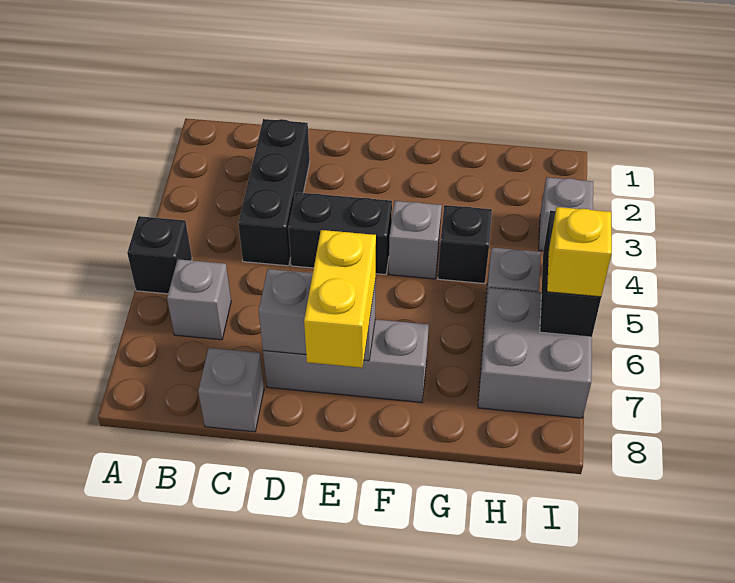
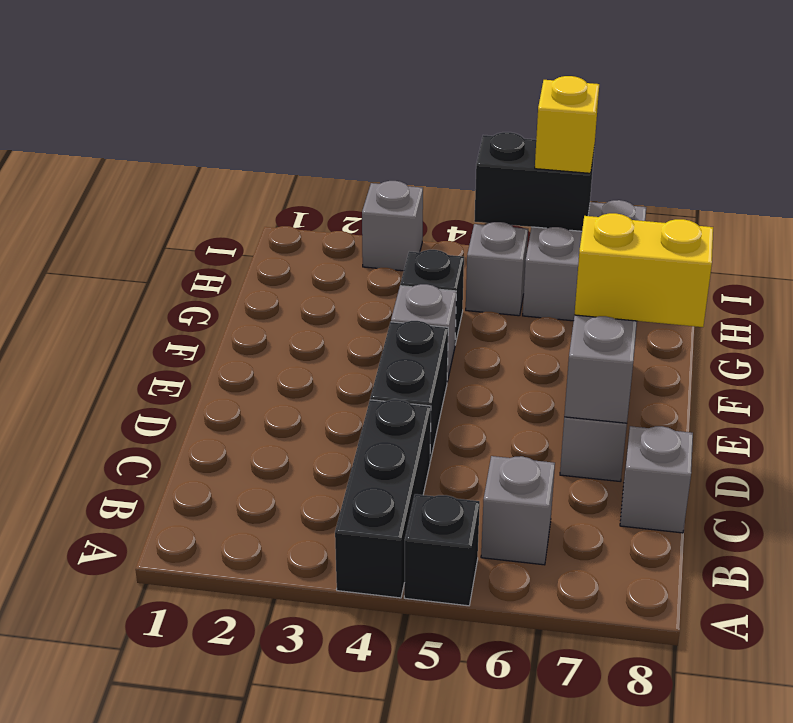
black brick C2:C4 level 1 -> black brick A4:C4 level 1

